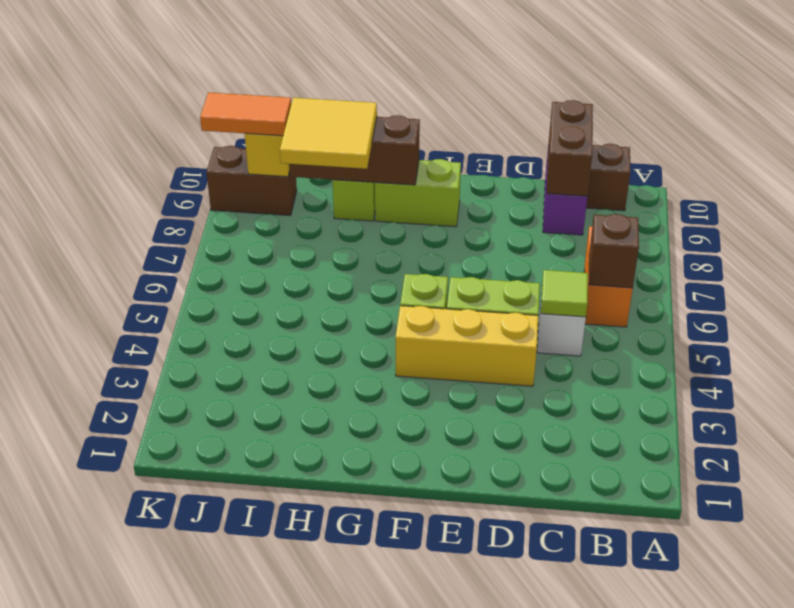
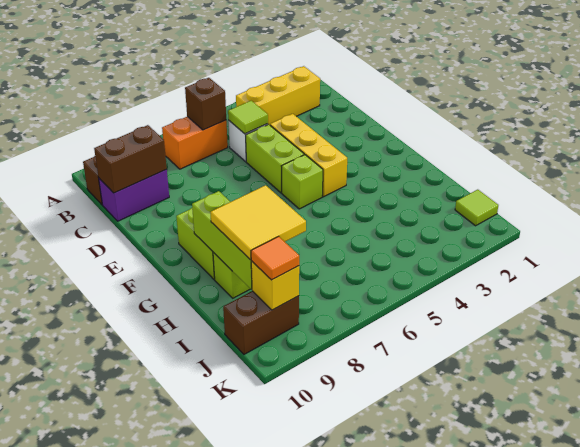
none -> yellow brick B2:B4 level 1
brown brick G9:I9 level 2 -> lime brick G9:I9 level 2
none -> lime tile J1 level 1
brown brick J9:K9 level 1 -> brown brick J9:J10 level 1
orange tile J9:K9 level 3 -> orange tile J9 level 3

